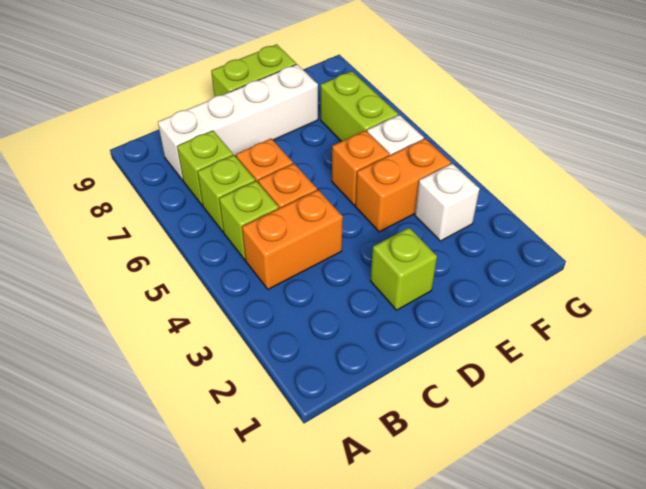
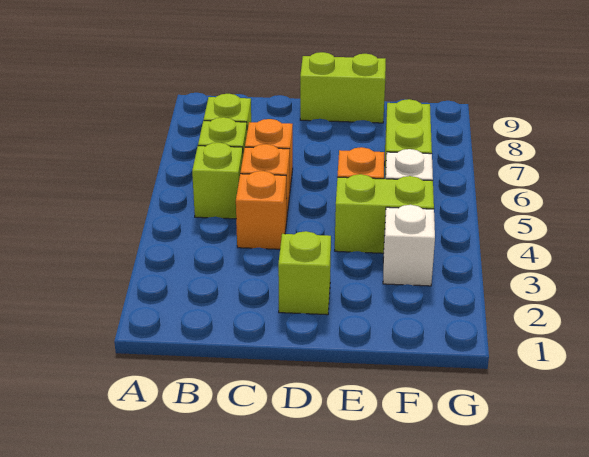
orange brick B4:C4 level 1 -> orange brick C4 level 1
white brick B8:E8 level 1 -> none
orange brick E4:F4 level 1 -> lime brick E4:F4 level 1

